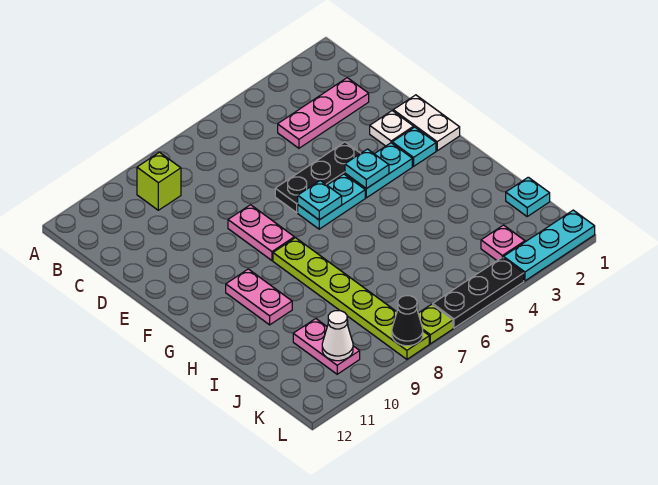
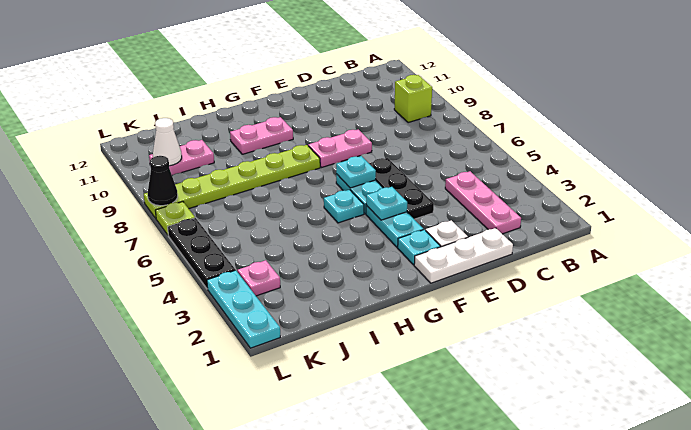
white plate E1:F1 level 1 -> white plate D1:F1 level 1
cyan plate J1 level 1 -> cyan plate G5 level 1

